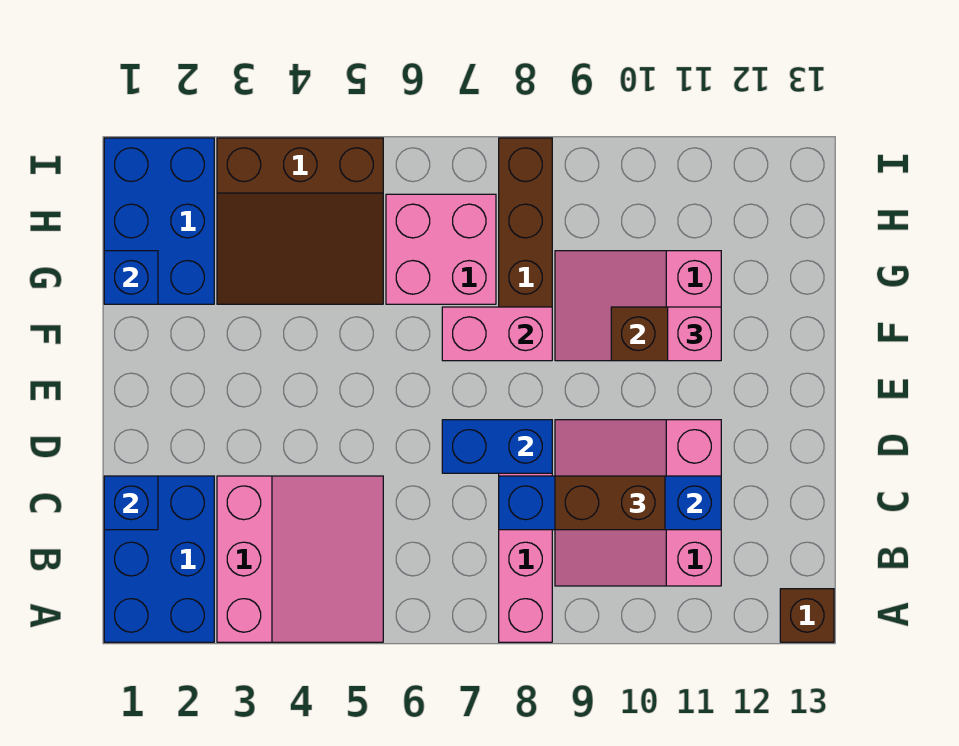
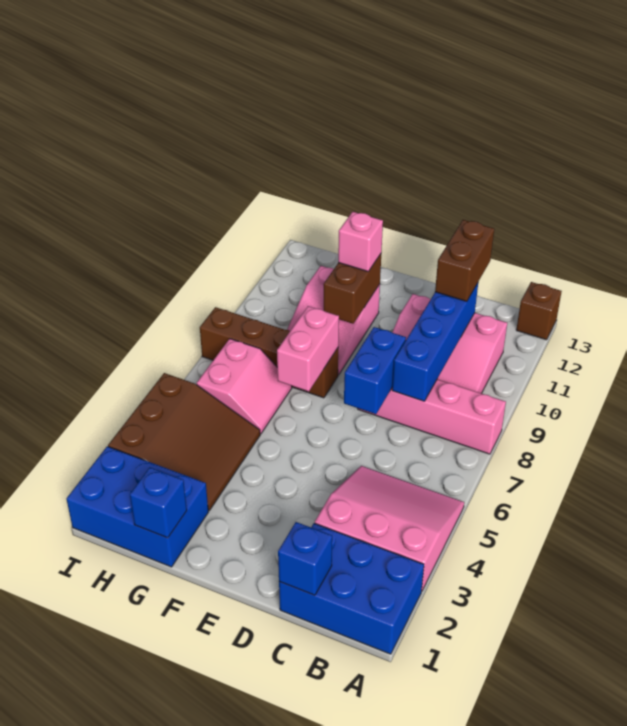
brown brick C9:C10 level 3 -> brown brick C11:C12 level 3
pink brick G6:H7 level 1 -> pink slope G6:H7 level 1 top H

